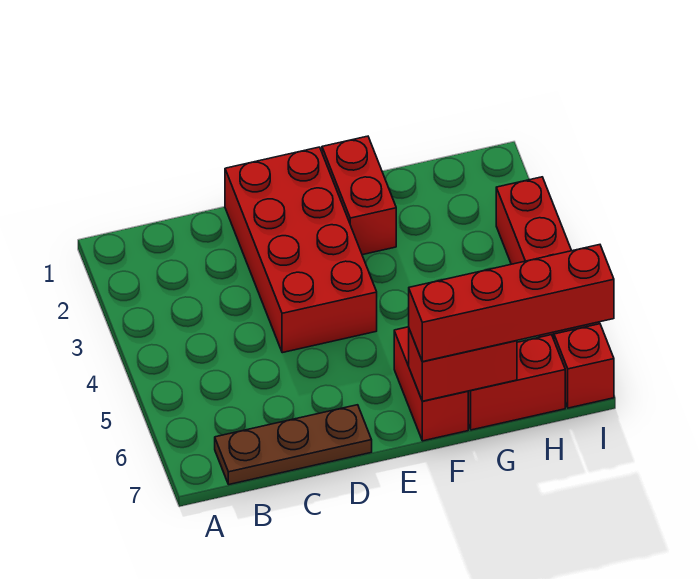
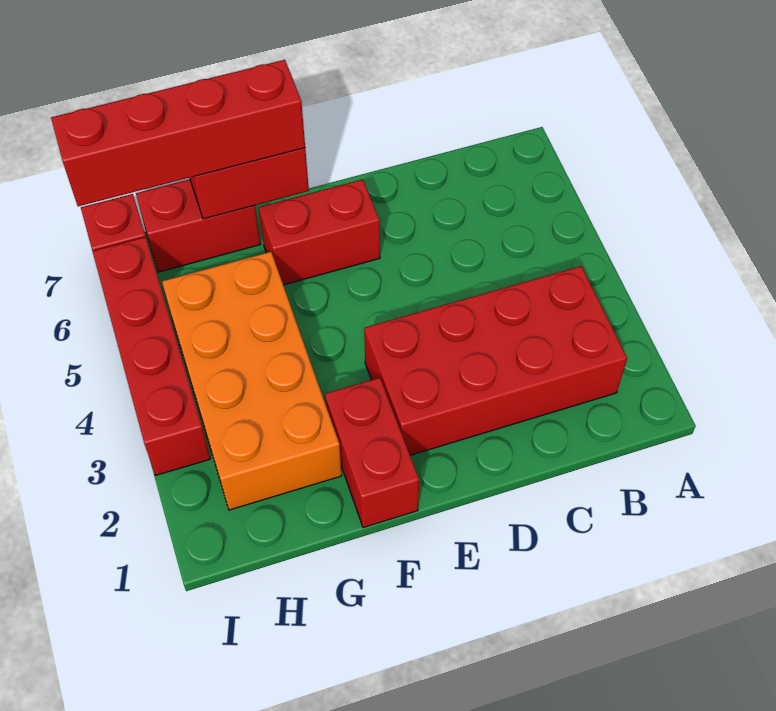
brown plate B7:D7 level 1 -> none
red brick D1:E4 level 1 -> red brick B2:E3 level 1
red brick F6:F7 level 1 -> red brick E6:F6 level 1
none -> orange brick G2:H5 level 1

